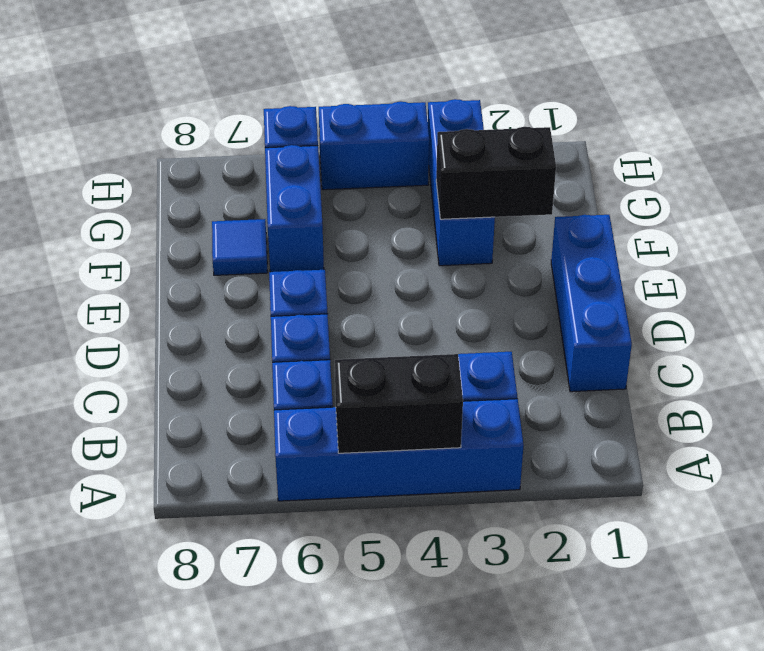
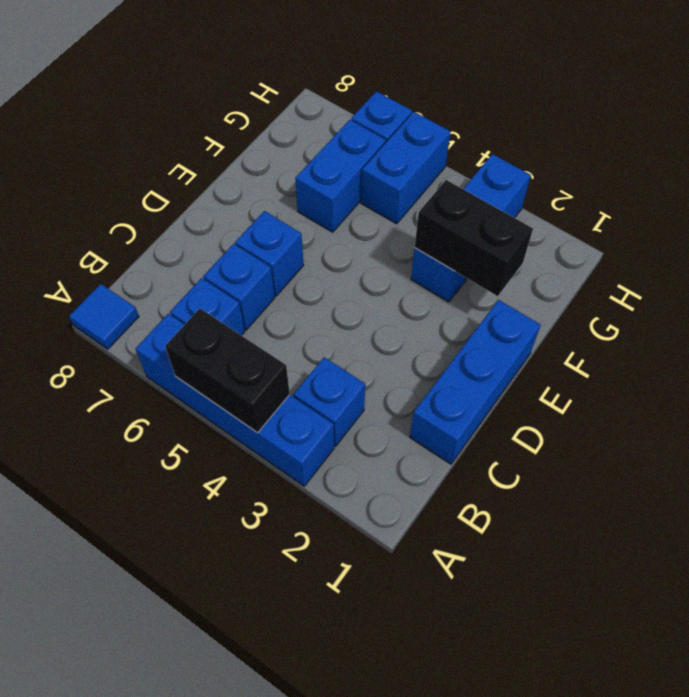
blue tile F7 level 1 -> blue tile A8 level 1
blue brick H4:H5 level 1 -> blue brick G5:H5 level 1

